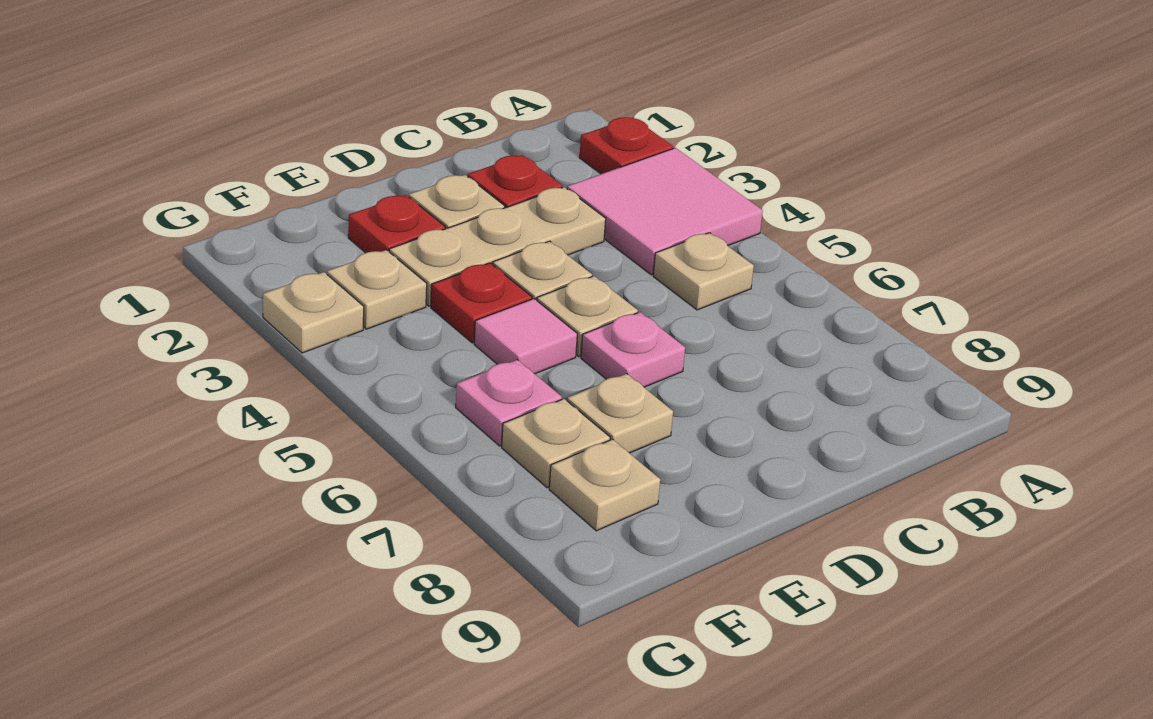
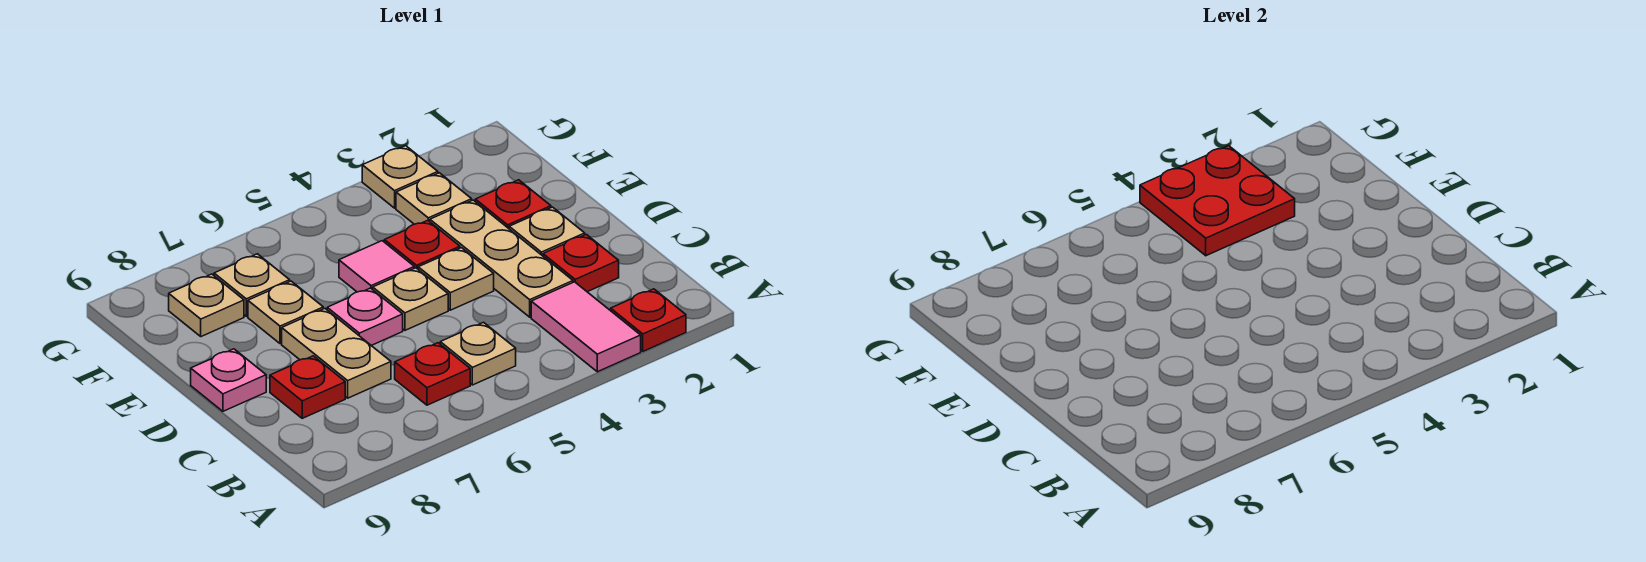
pink tile A3:B4 level 1 -> pink tile A3:B3 level 1
none -> red plate B6 level 1
none -> tan plate C7:D7 level 1
none -> red plate C8 level 1
none -> red plate F3:G4 level 2
pink plate F6 level 1 -> pink plate D9 level 1

